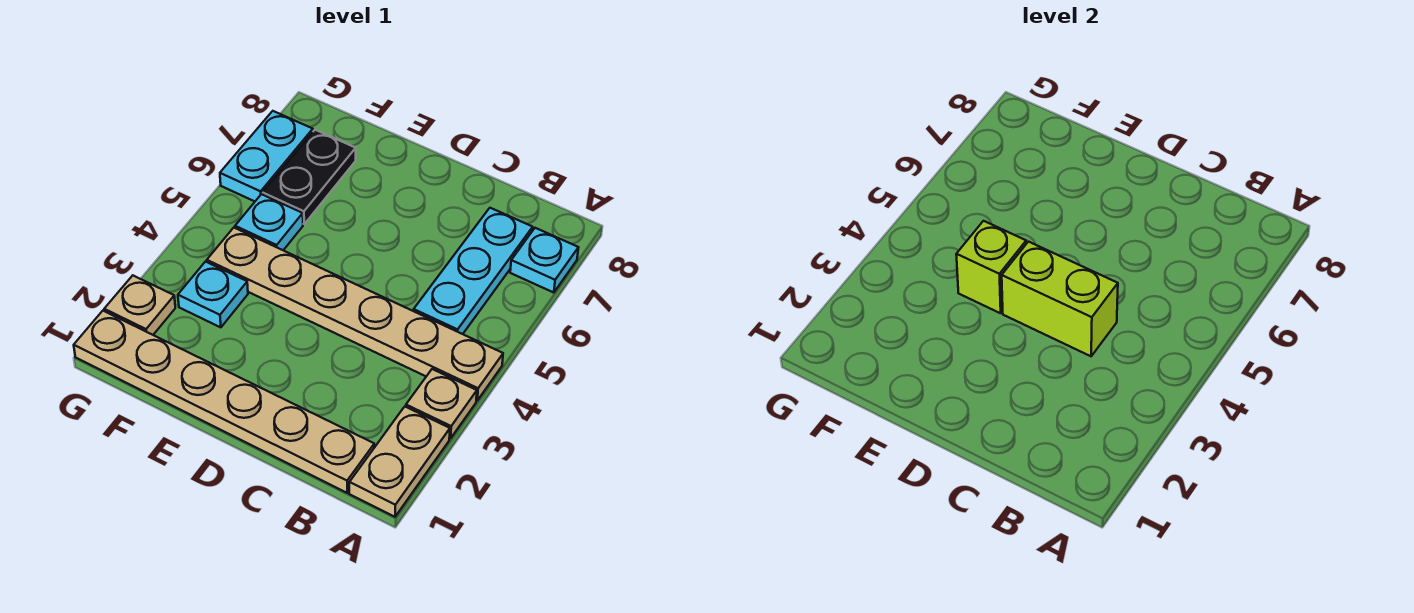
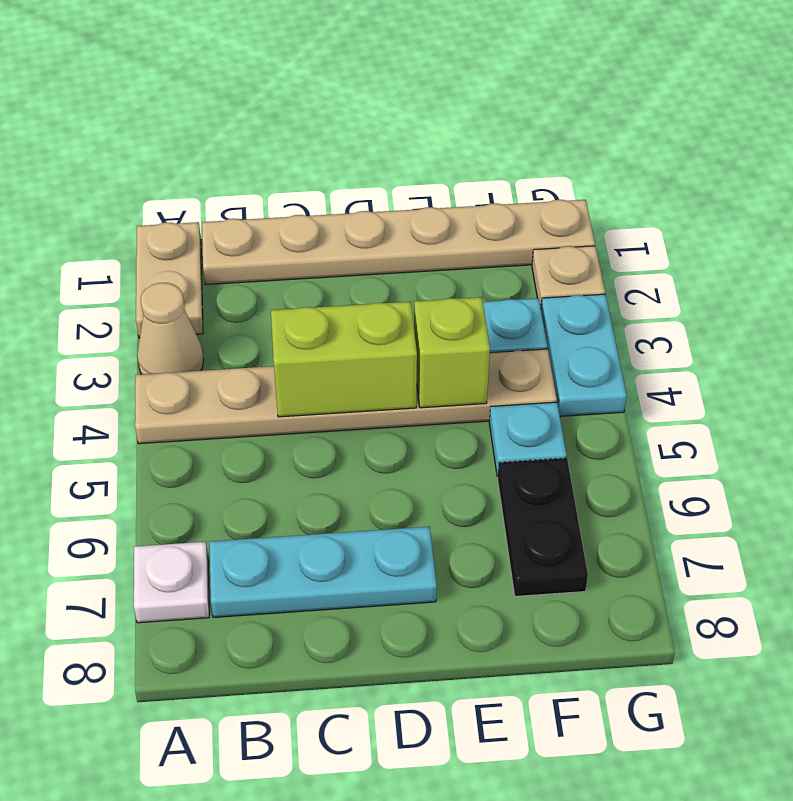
tan plate A3 level 1 -> tan cone A3 level 1
cyan plate A7 level 1 -> white plate A7 level 1
cyan plate B5:B7 level 1 -> cyan plate B7:D7 level 1
cyan plate G6:G7 level 1 -> cyan plate G3:G4 level 1

